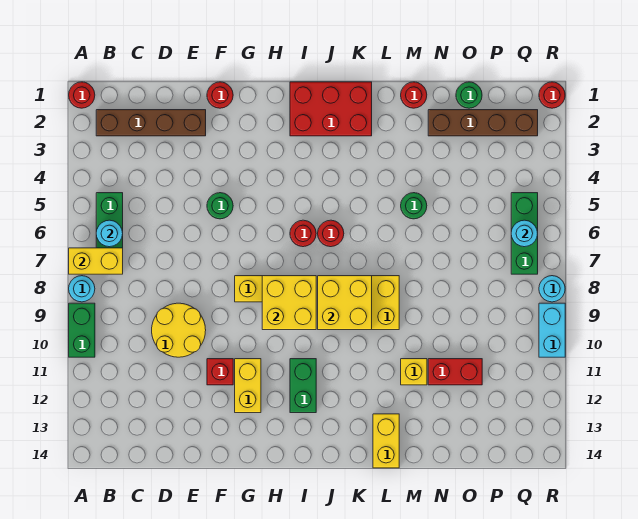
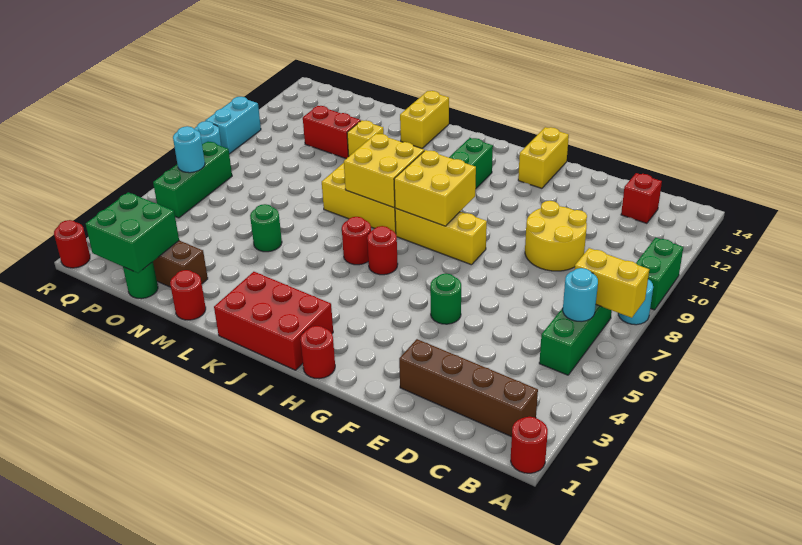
red round brick F1 level 1 -> red round brick H1 level 1
red brick F11 level 1 -> red brick C13 level 1
yellow brick G11:G12 level 1 -> yellow brick G13:G14 level 1
none -> green brick O1:P2 level 2

